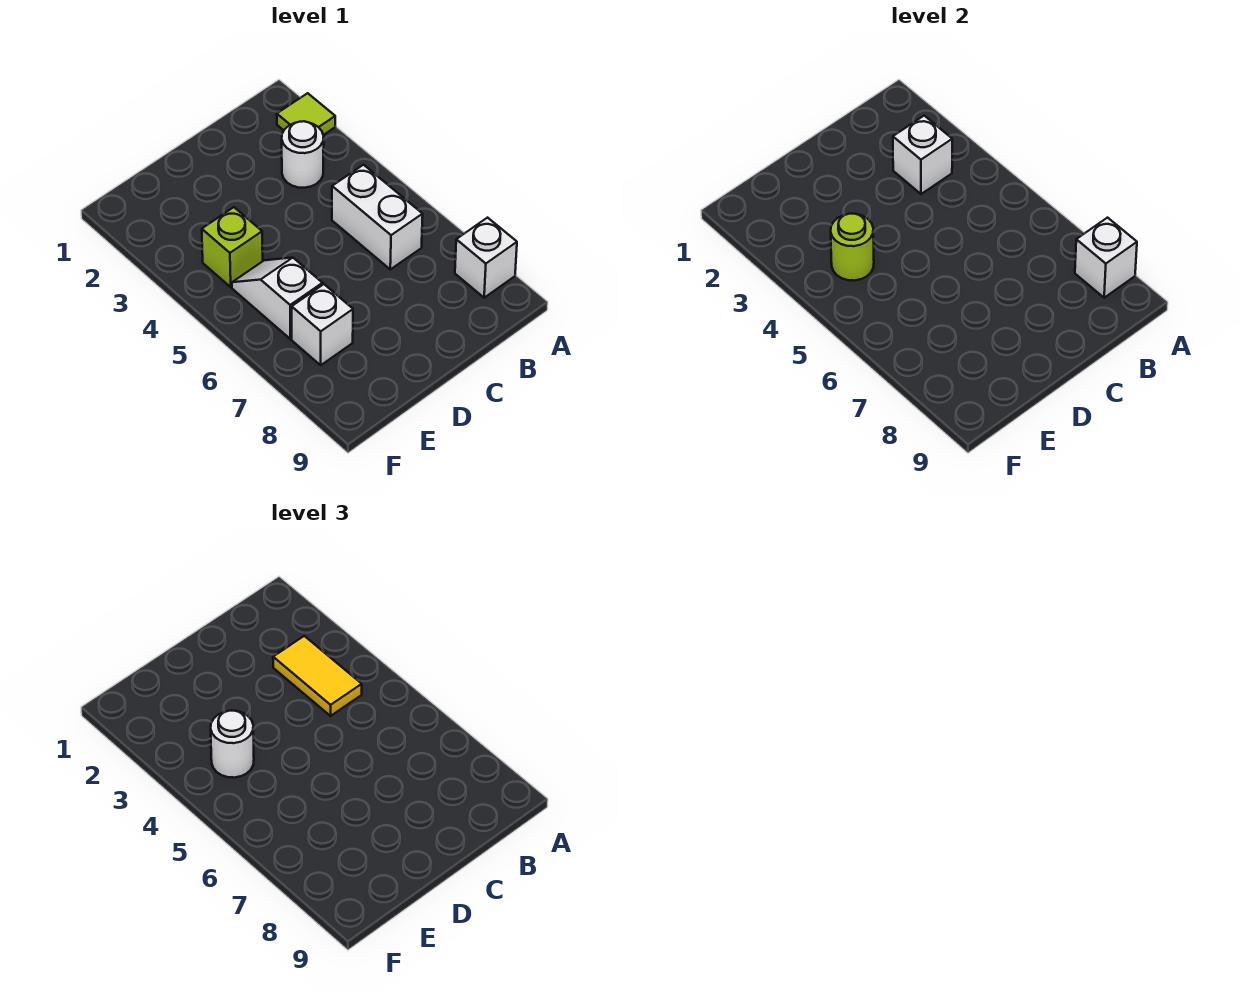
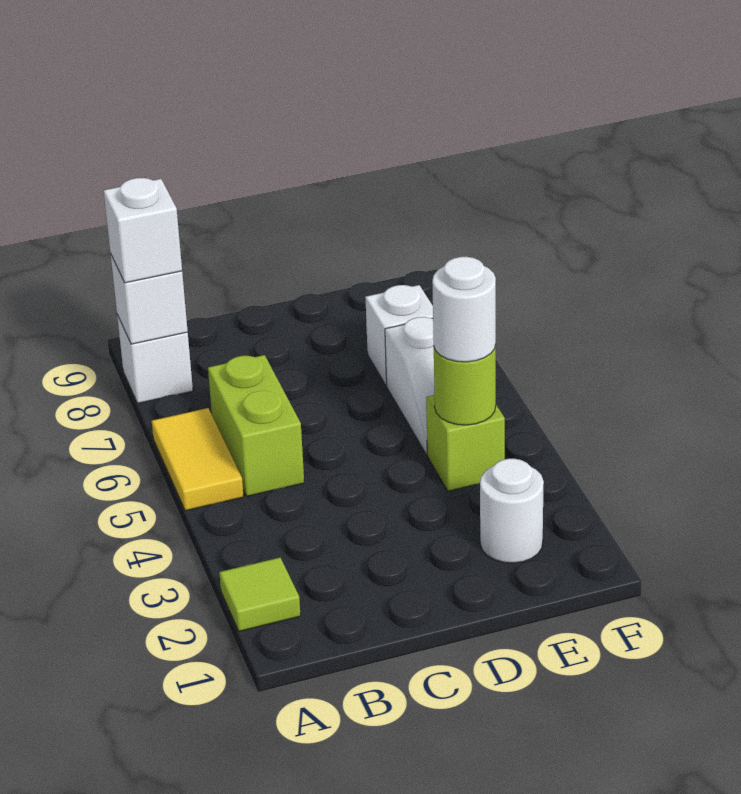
white round brick B3 level 1 -> white round brick E2 level 1
white brick B3 level 2 -> white brick A8 level 3
yellow tile B3:B4 level 3 -> yellow tile A5:A6 level 1
white brick B5:B6 level 1 -> lime brick B5:B6 level 1

